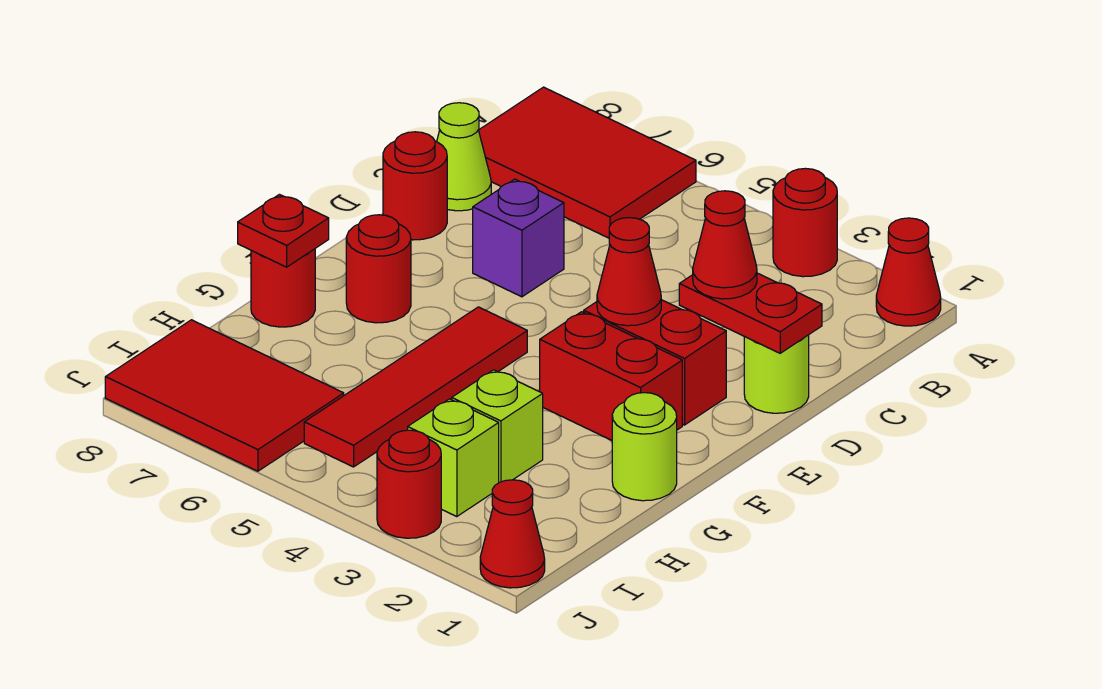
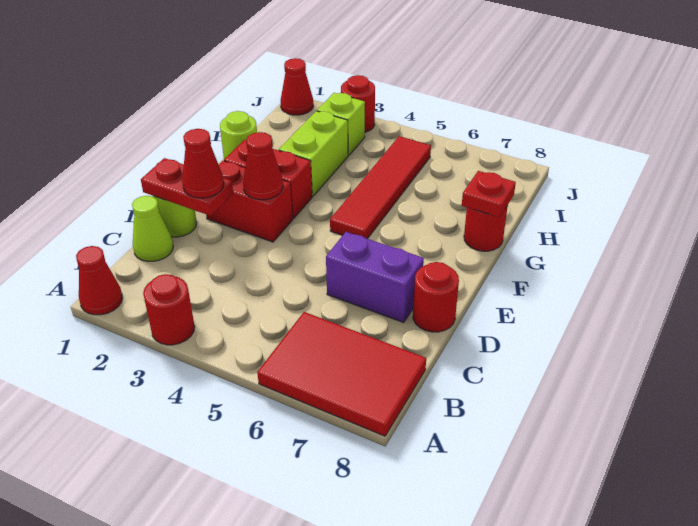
lime cone C8 level 1 -> lime cone C1 level 1
purple brick D6 level 1 -> purple brick D6:D7 level 1
red round brick F7 level 1 -> none
lime brick H3 level 1 -> lime brick G3:H3 level 1
red tile I6:J8 level 1 -> none

